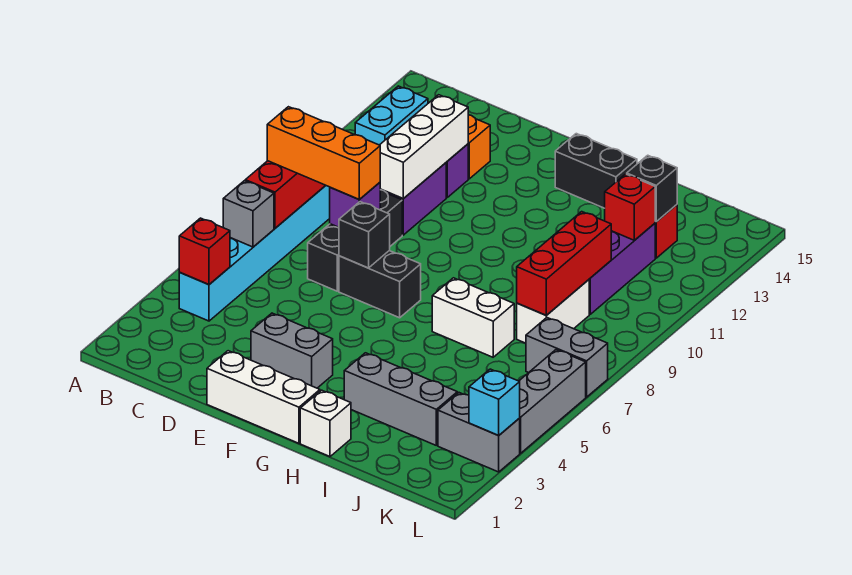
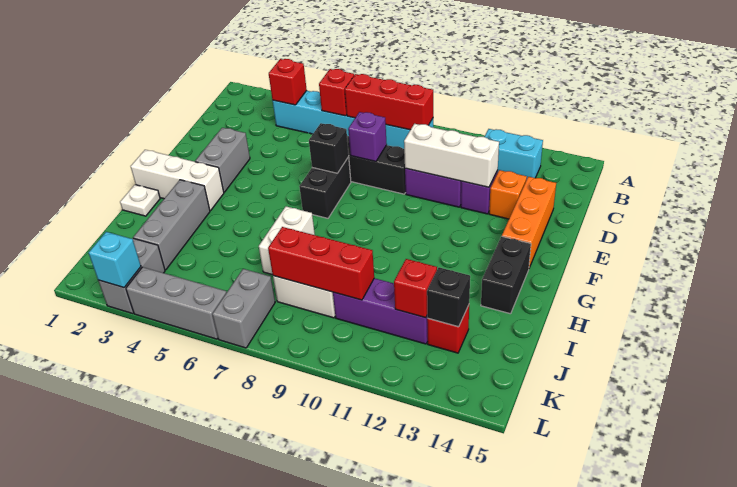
grey brick B6 level 2 -> red brick B6 level 2
orange brick B8:D8 level 3 -> orange brick D14:F14 level 1
white brick E1:G1 level 1 -> white brick G1:G3 level 1
white brick H1 level 1 -> white plate H1 level 1

